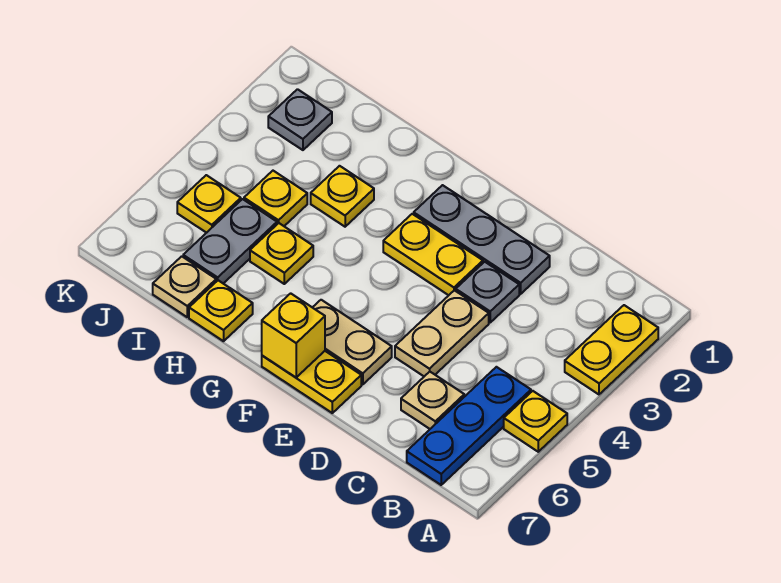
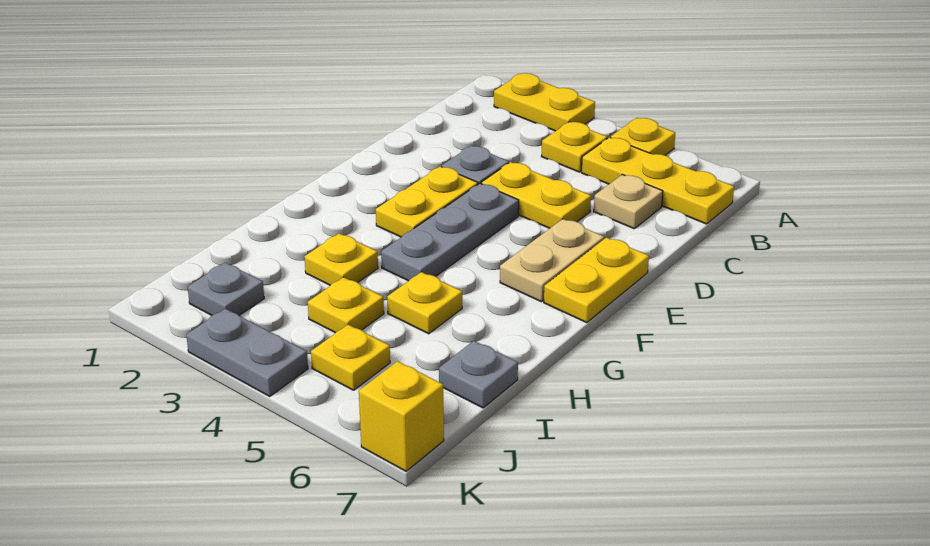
blue plate B5:B7 level 1 -> yellow plate B5:B7 level 1
grey plate D2:F2 level 1 -> grey plate E4:G4 level 1
tan plate D4:D5 level 1 -> yellow plate D4:D5 level 1
yellow brick F7 level 2 -> yellow brick K7 level 1
yellow plate H7 level 1 -> yellow plate B4 level 1
grey plate I5:I6 level 1 -> grey plate K3:K4 level 1
tan plate I7 level 1 -> grey plate I7 level 1

